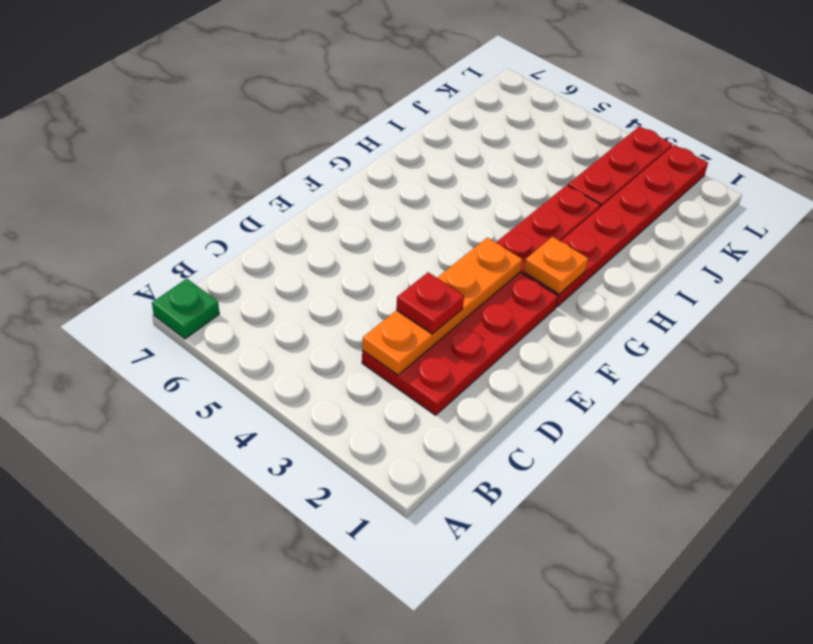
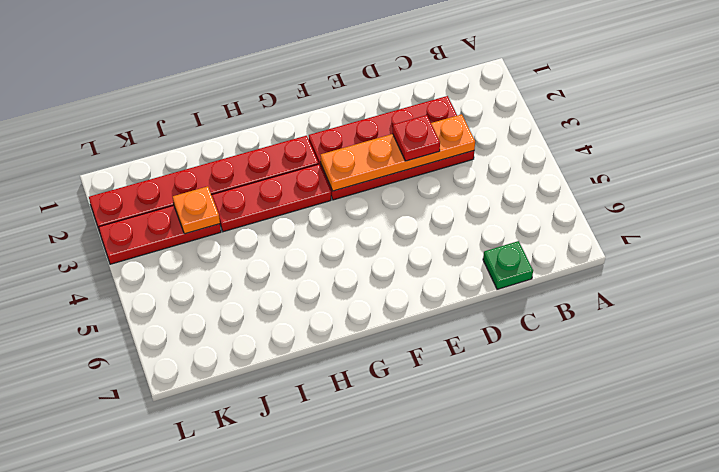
green plate A7 level 1 -> green plate C7 level 1
orange plate G2 level 2 -> orange plate J3 level 2

